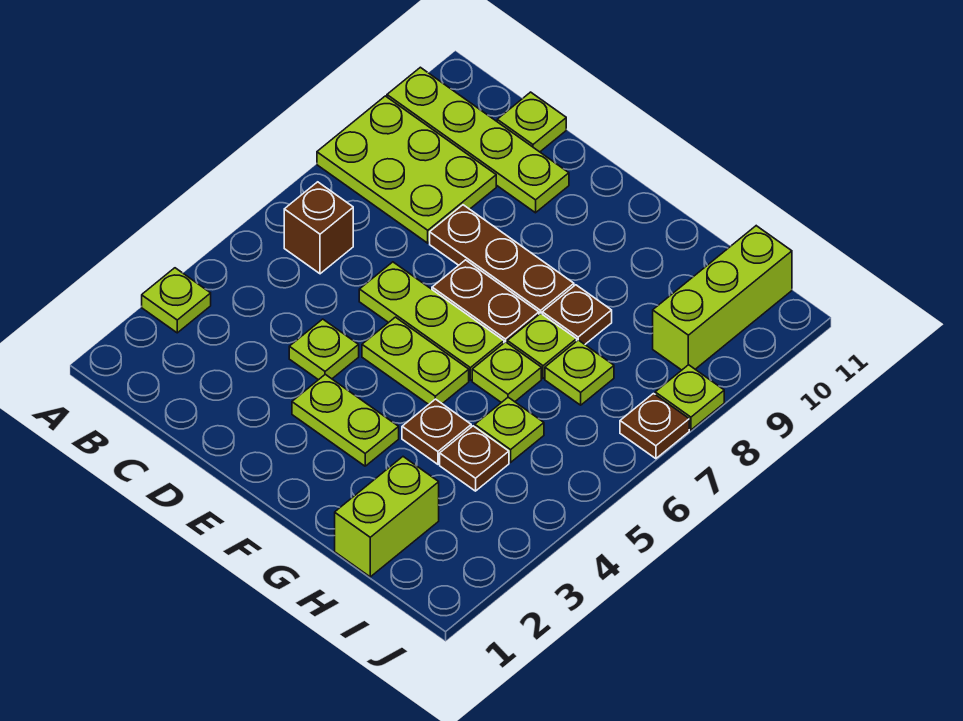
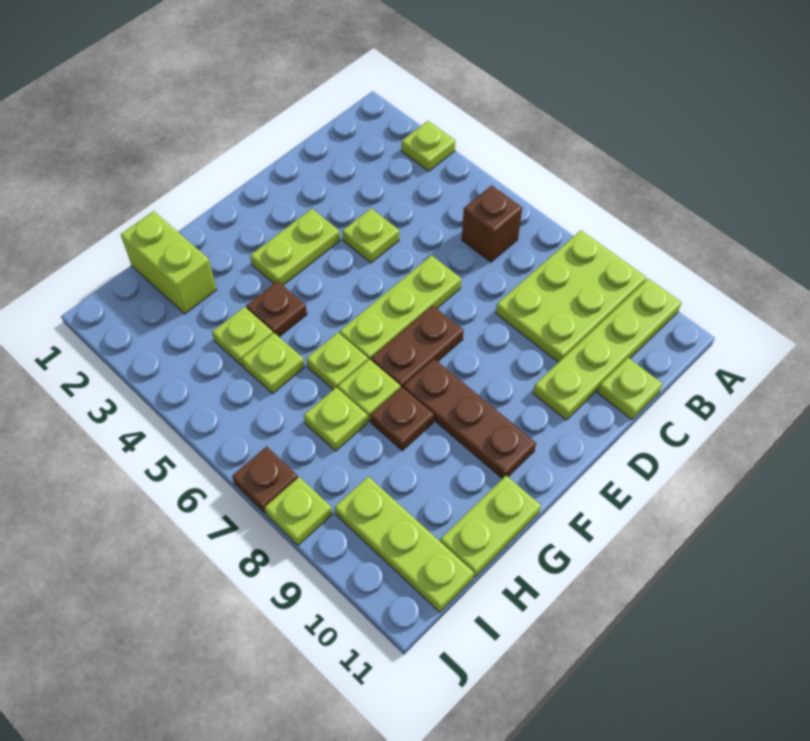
brown plate D8:F8 level 1 -> brown plate F8:F10 level 1
lime plate E5:F5 level 1 -> lime plate G11:H11 level 1
brown plate H4 level 1 -> lime plate H4 level 1
lime brick I9:I11 level 1 -> lime plate I9:I11 level 1

